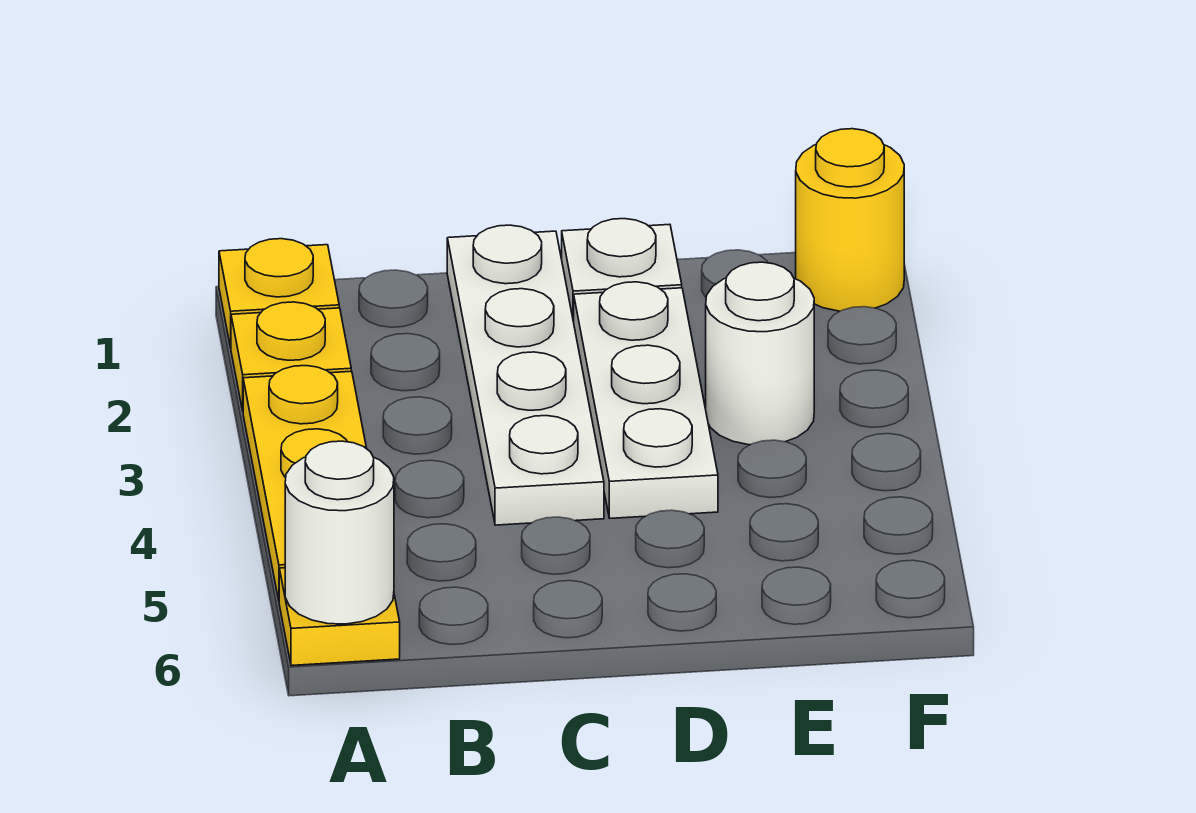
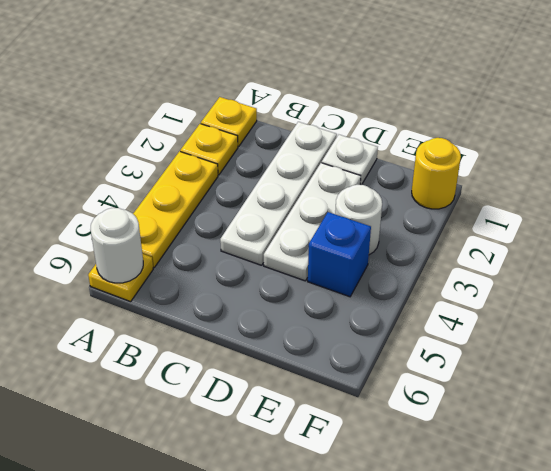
none -> blue brick E4 level 1

